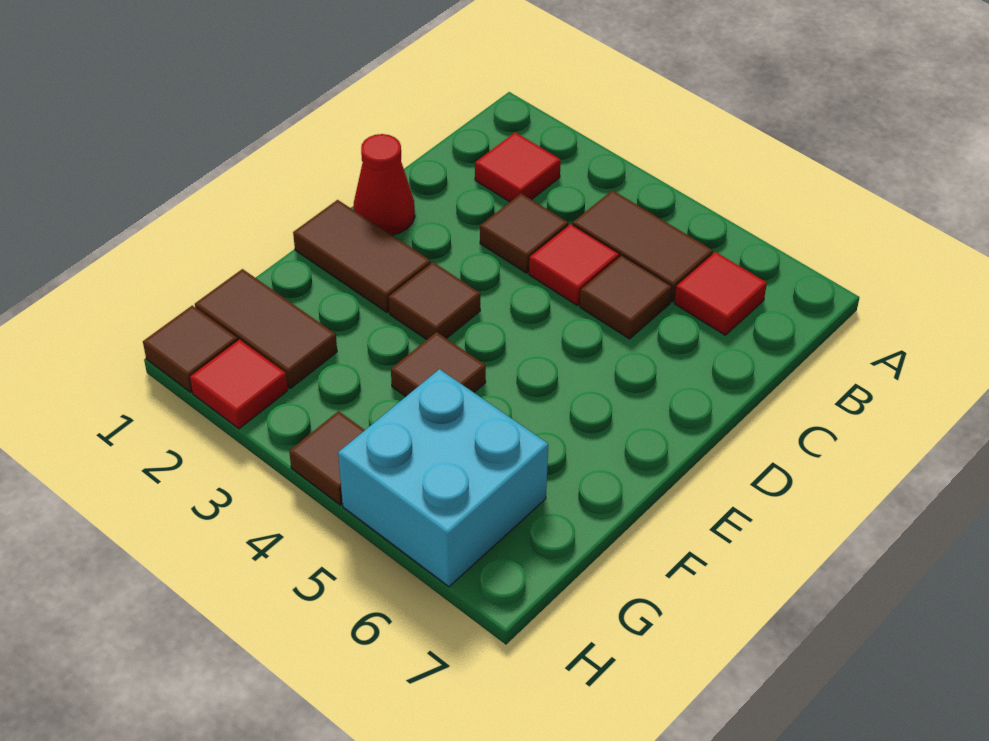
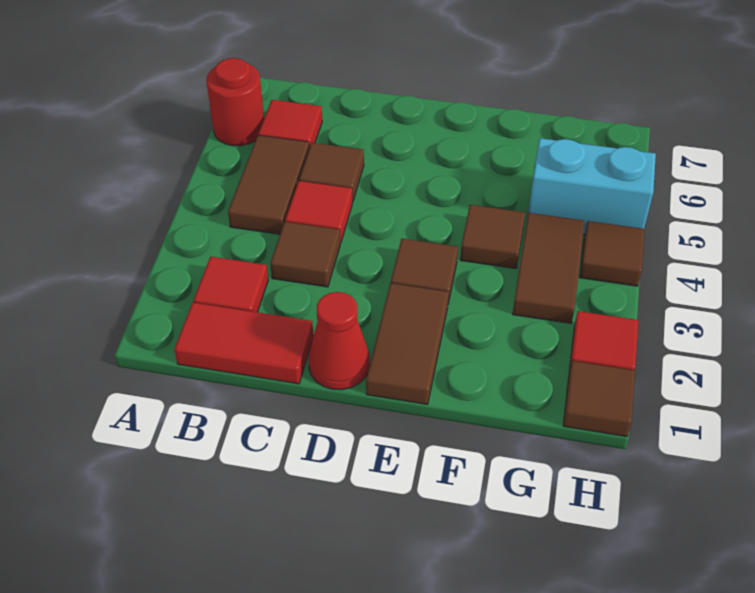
none -> red round brick A6 level 1
none -> red tile B1:C1 level 1
brown tile G1:G2 level 1 -> brown tile G3:G4 level 1
cyan brick G5:H6 level 1 -> cyan brick G5:H5 level 1

